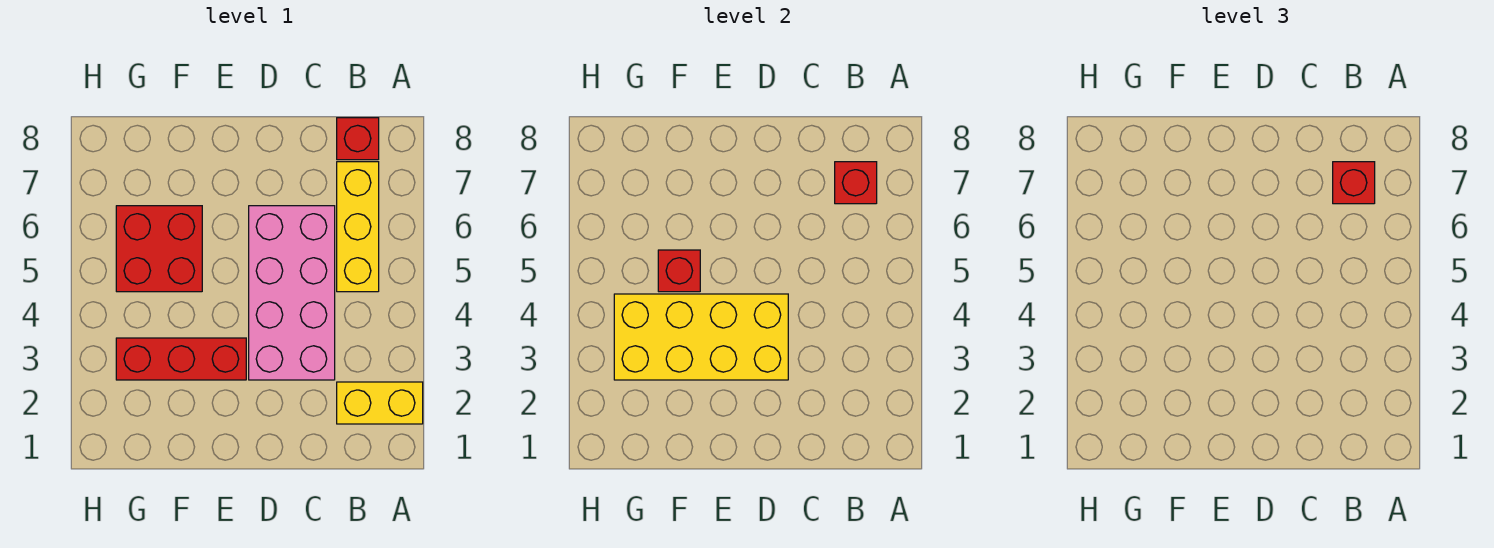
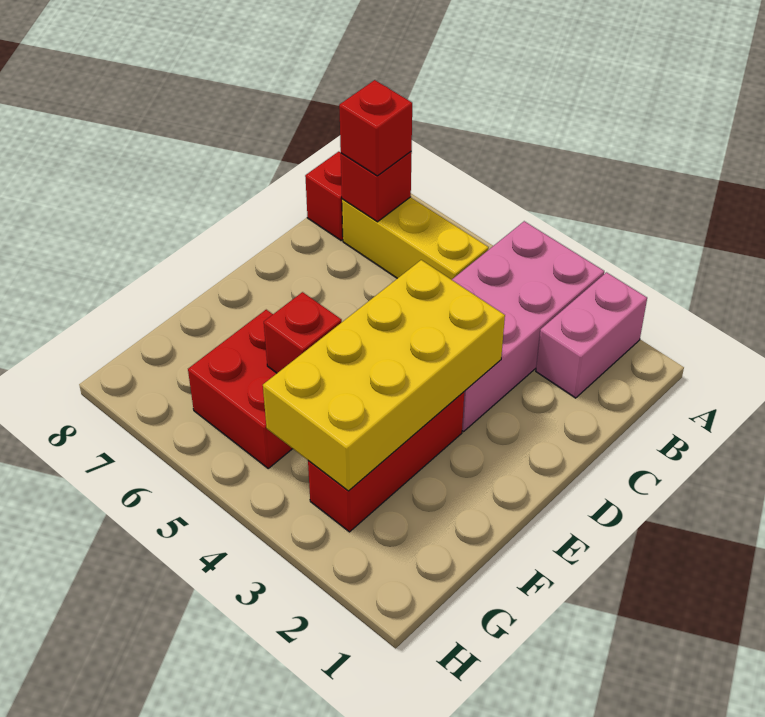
yellow brick A2:B2 level 1 -> pink brick A2:B2 level 1
pink brick C3:D6 level 1 -> pink brick A3:D4 level 1

